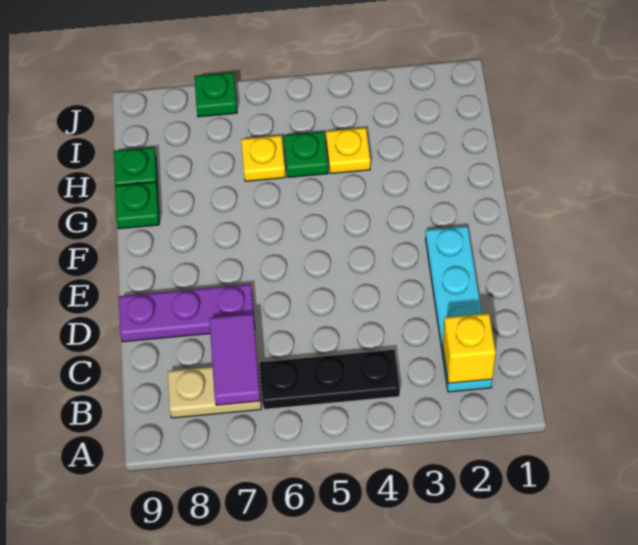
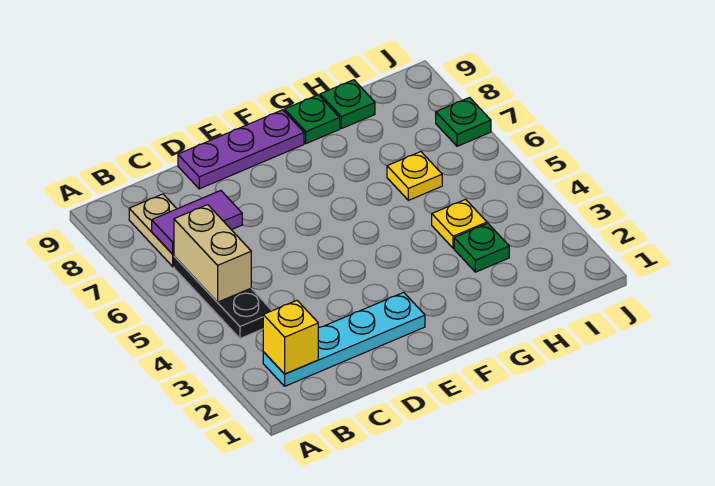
none -> tan brick B5:B6 level 2
purple plate D7:D9 level 1 -> purple plate D9:F9 level 1
green plate H5 level 1 -> green plate H3 level 1

